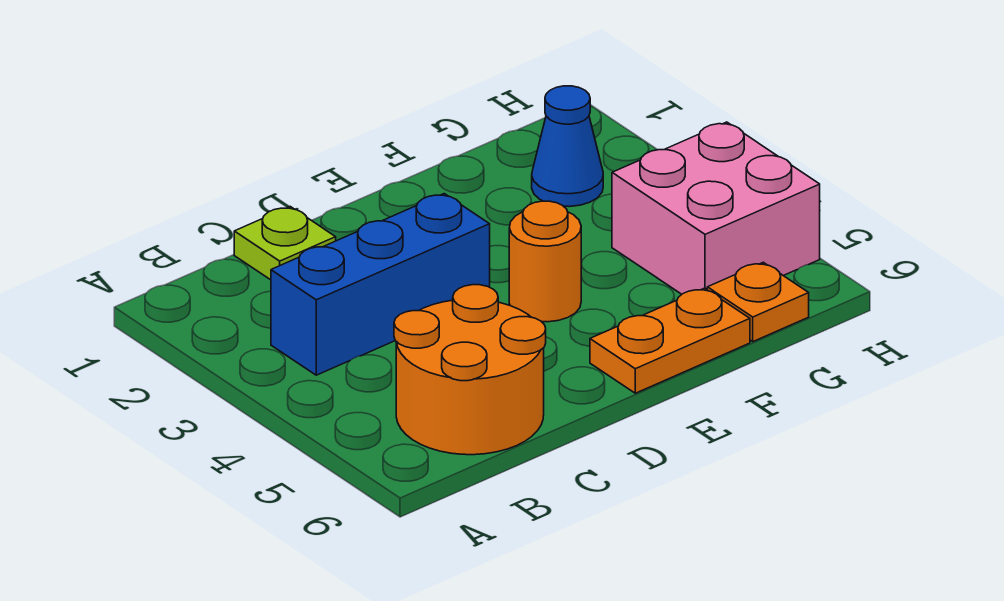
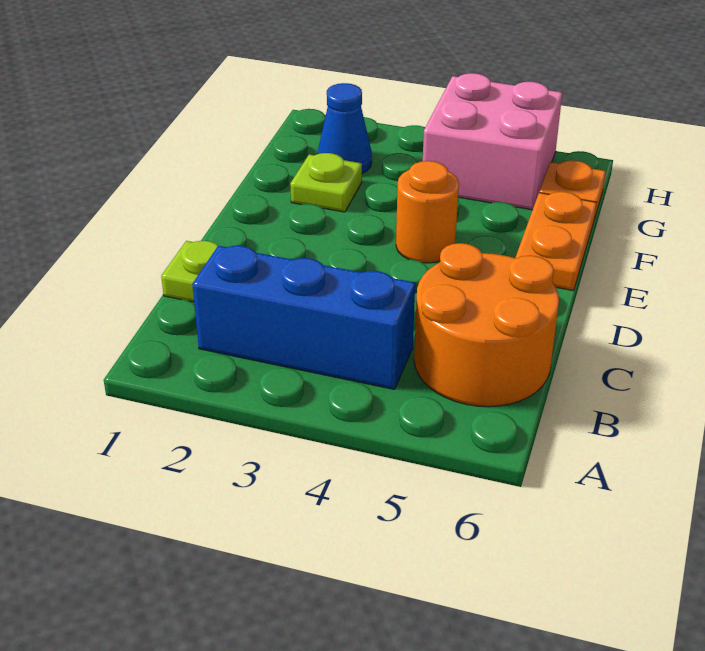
blue brick B3:D3 level 1 -> blue brick B2:B4 level 1
none -> lime plate F2 level 1

